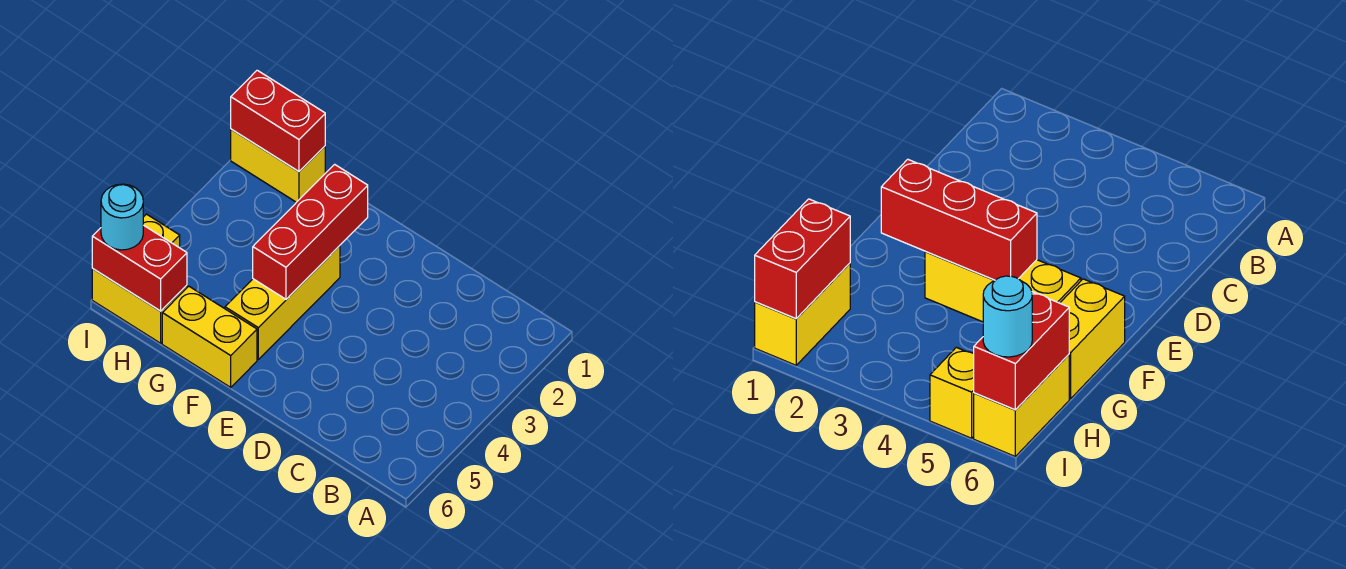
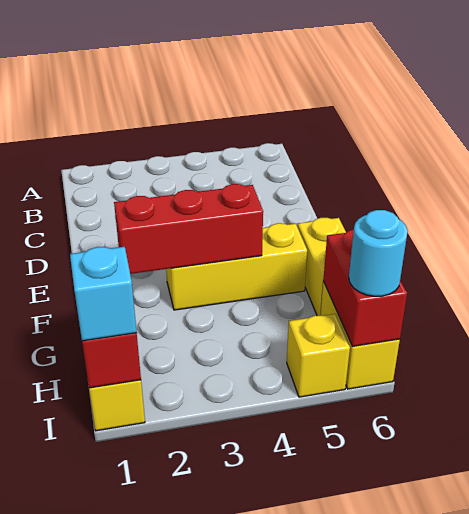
none -> cyan brick I1 level 3

